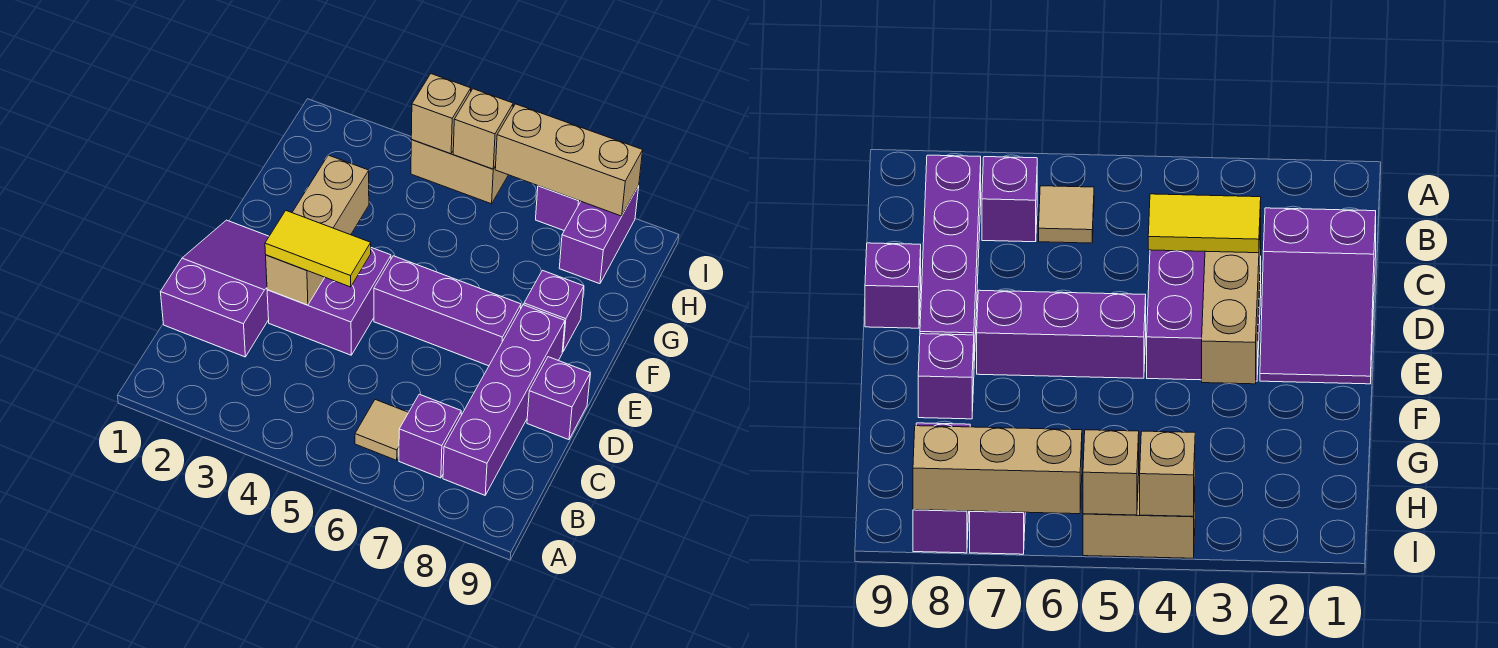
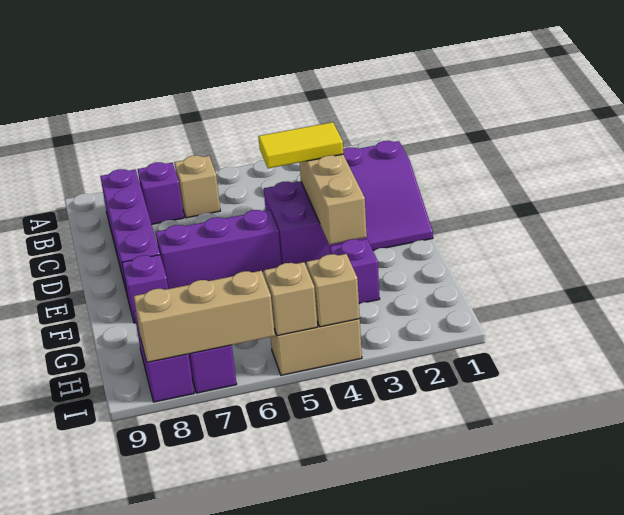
tan tile B6 level 1 -> tan brick B6 level 1
purple brick D9 level 1 -> purple brick G3 level 1

